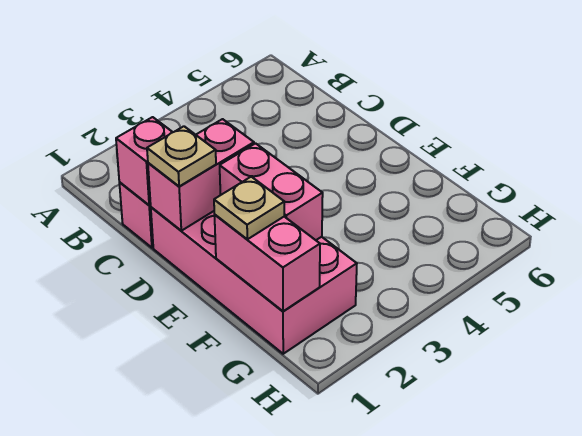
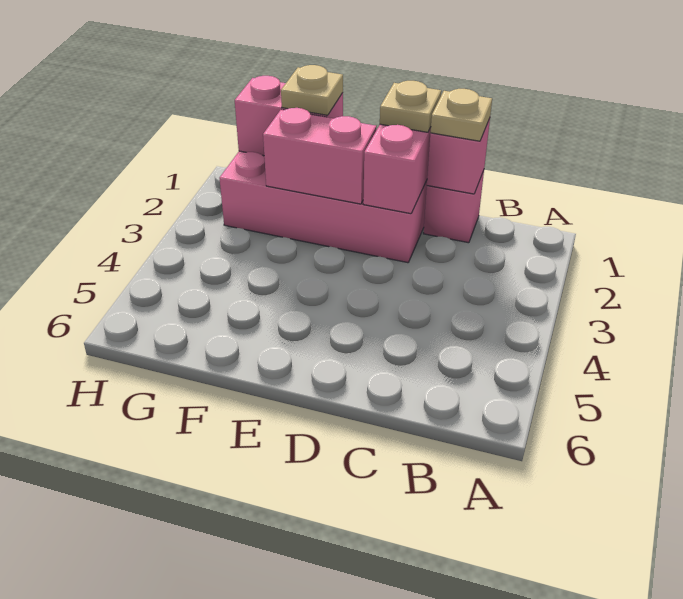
none -> tan plate C1 level 3

